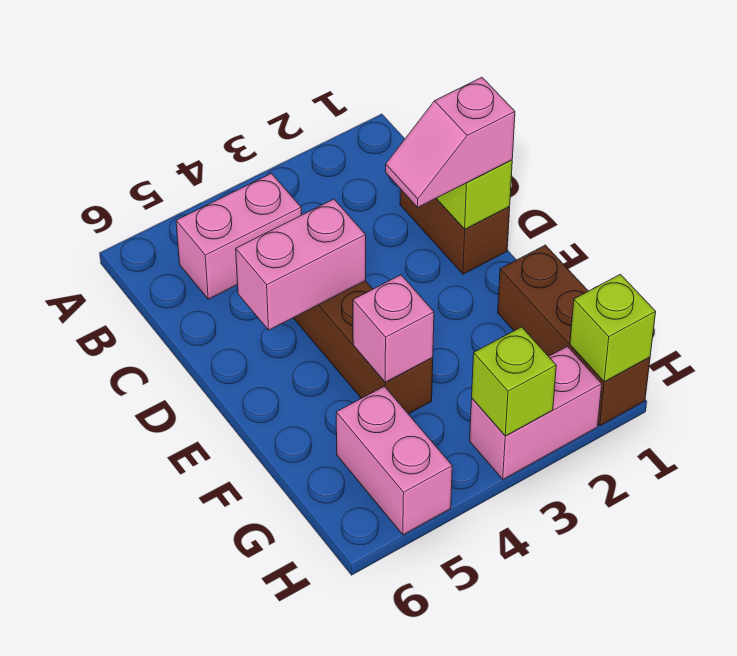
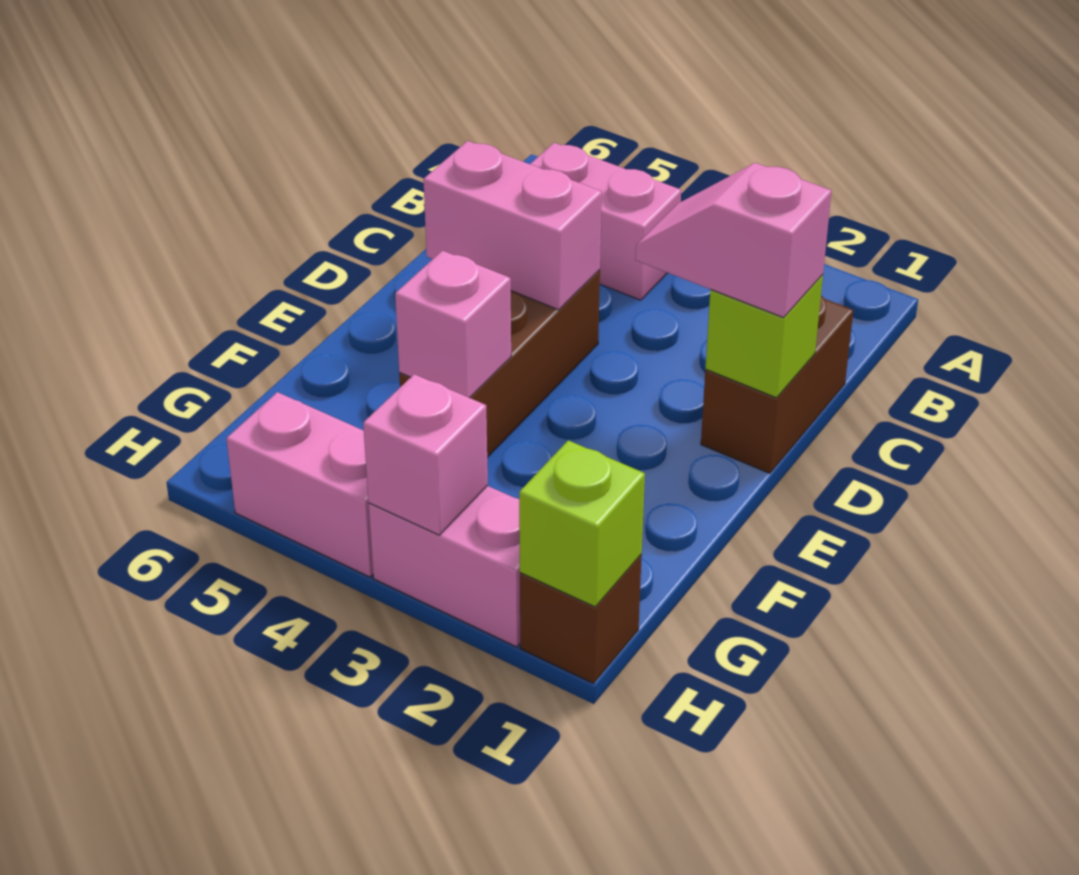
brown brick F1:H1 level 1 -> brown brick H1 level 1
pink brick G5:H5 level 1 -> pink brick H4:H5 level 1
lime brick H3 level 2 -> pink brick H3 level 2

